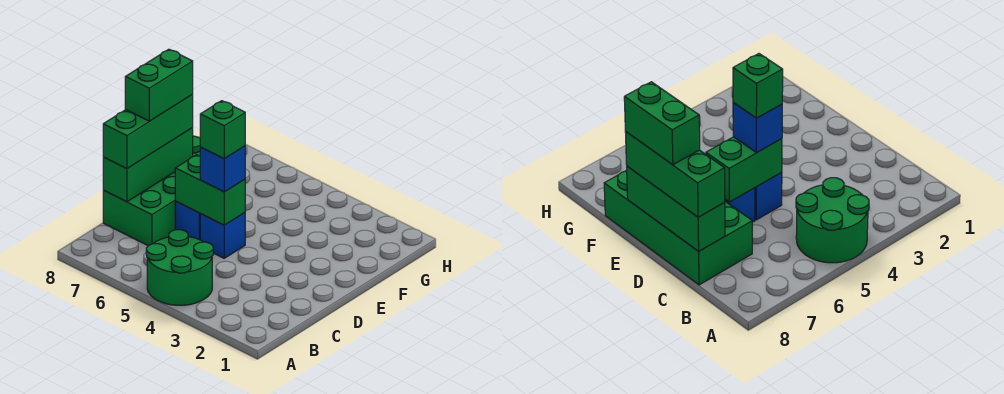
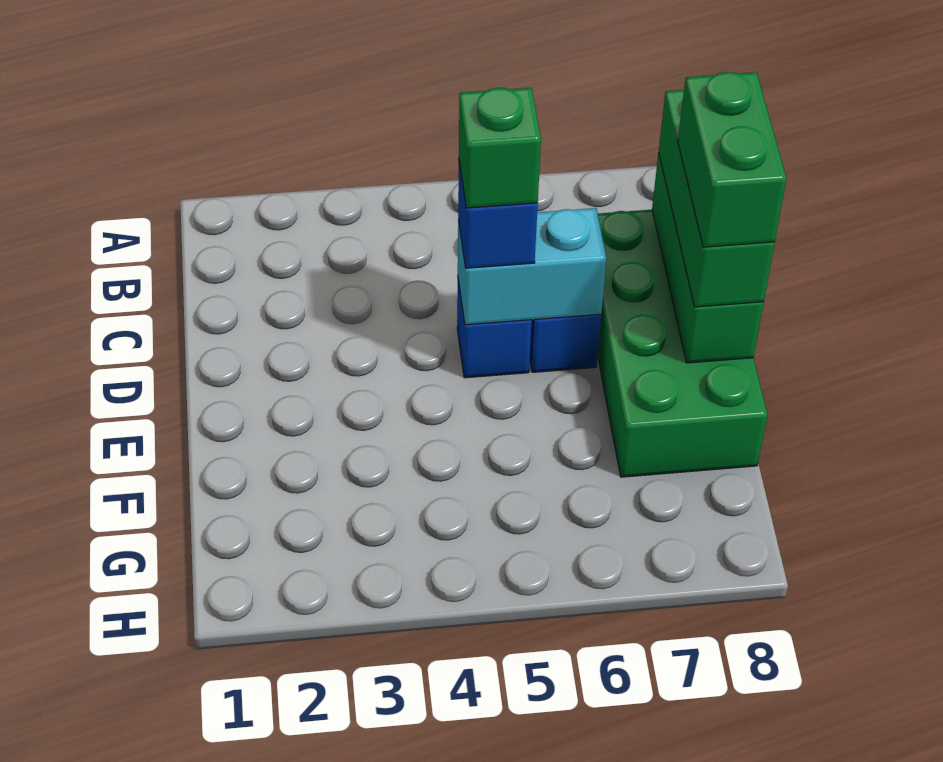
green round brick A4:B5 level 1 -> none
green brick D5:D6 level 2 -> cyan brick D5:D6 level 2

